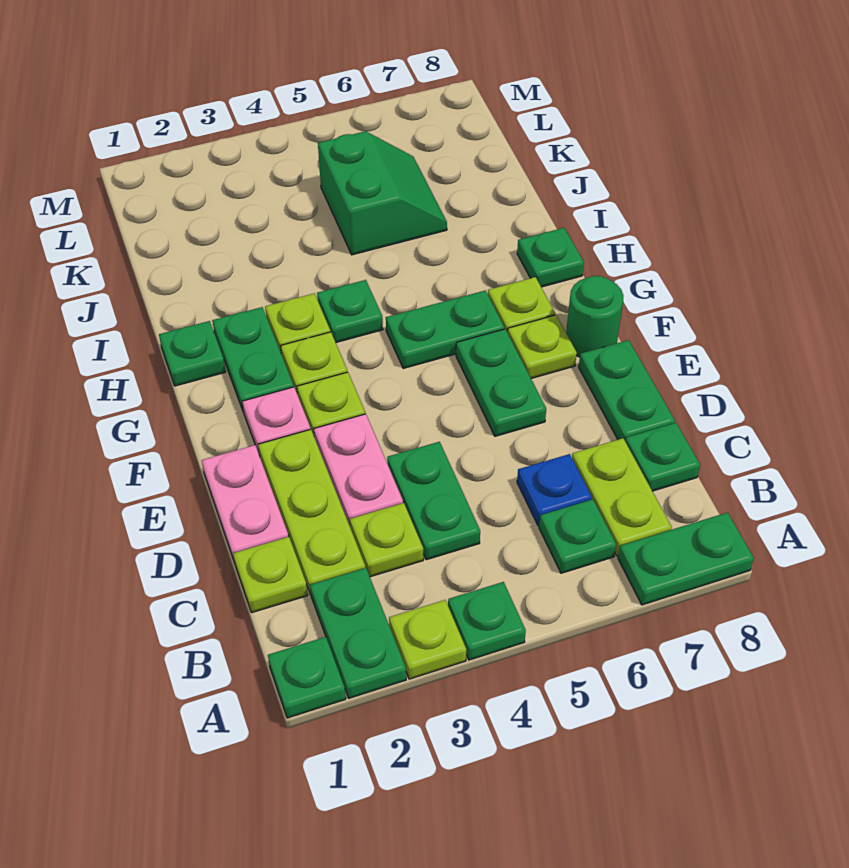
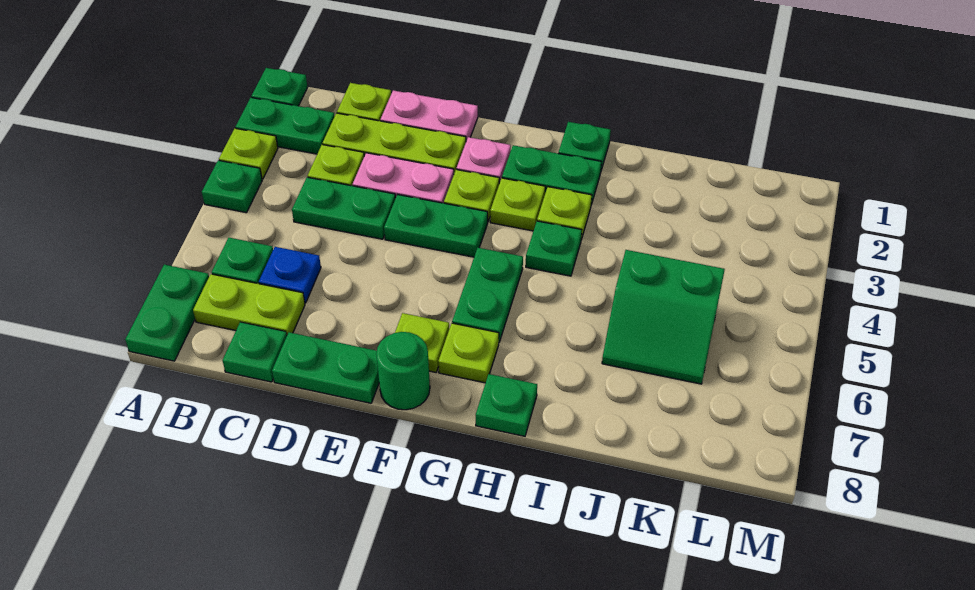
green plate E6:F6 level 1 -> green plate E4:F4 level 1

